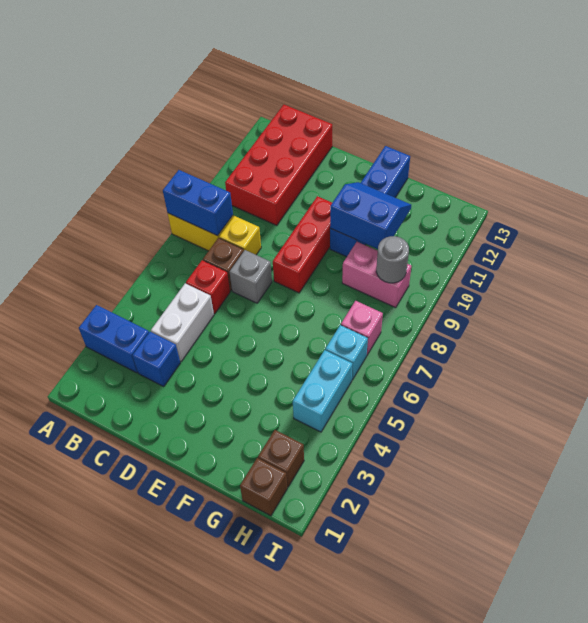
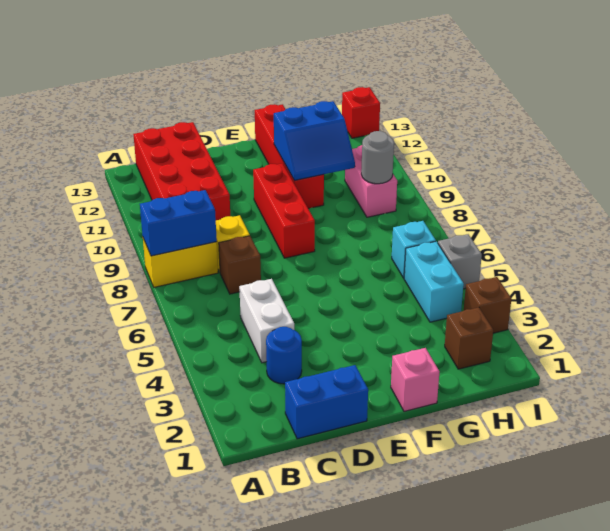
blue brick A3:B3 level 1 -> blue brick C1:D1 level 1
blue brick C3 level 1 -> blue round brick C3 level 1
red brick C6 level 1 -> red brick I13 level 1
grey brick D7 level 1 -> grey brick I5 level 1
blue brick F10:F13 level 1 -> red brick F10:F13 level 1
blue slope F10:G11 level 2 top 10 -> blue slope F10:G11 level 2 top 11
pink brick G9:H9 level 1 -> pink brick H9:H10 level 1
brown brick H1 level 1 -> brown brick I3 level 1
pink brick H7 level 1 -> pink brick F1 level 1

